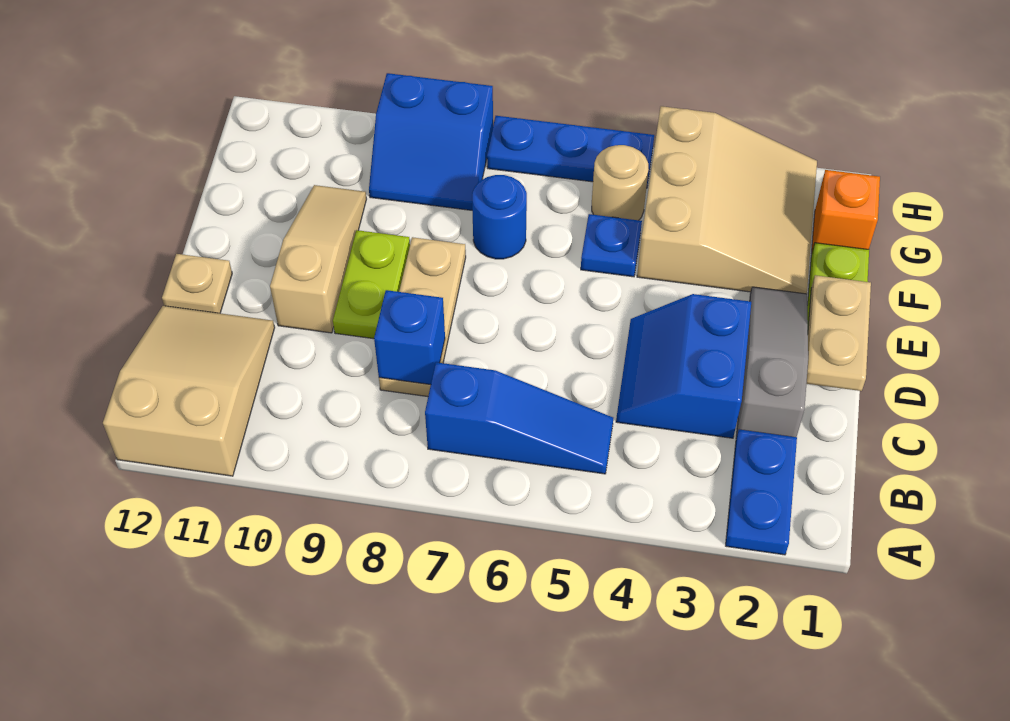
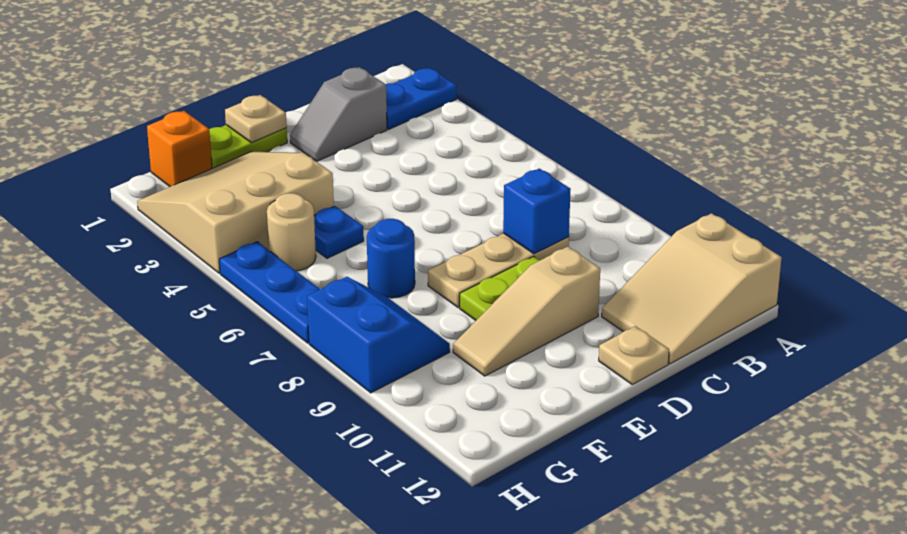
blue slope B5:B7 level 1 top 7 -> none
grey slope C2:E2 level 1 top C -> grey slope C2:D2 level 1 top C
blue slope C3:D4 level 1 top 3 -> none
tan plate D1:E1 level 2 -> tan plate E1 level 2

